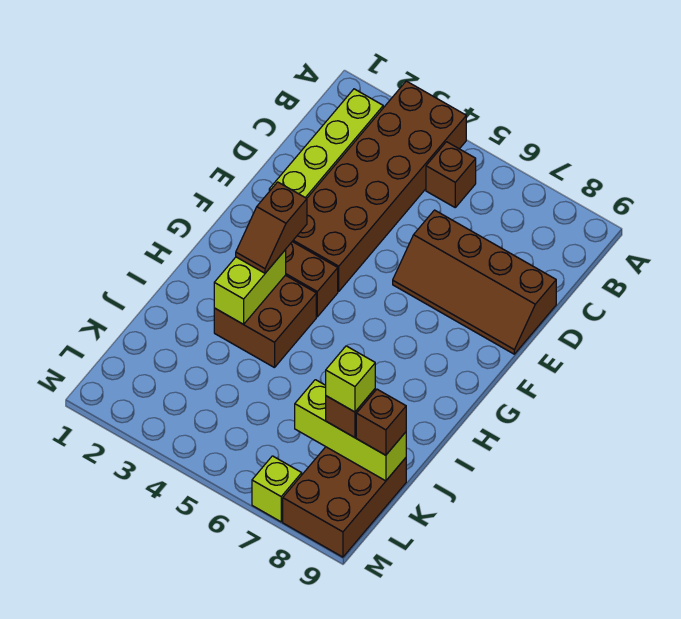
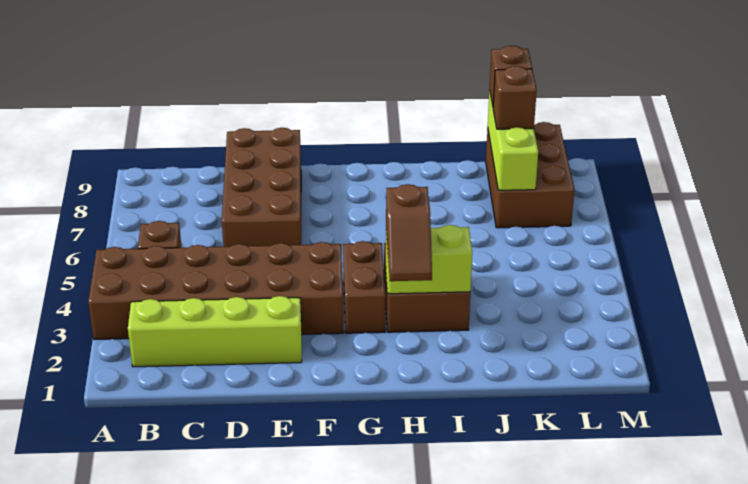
brown slope D6:E9 level 1 top D -> brown brick D6:E9 level 1
brown slope G3:H3 level 3 top G -> brown slope H2:H3 level 3 top 3
brown brick K8:M9 level 1 -> brown brick K7:L9 level 1
lime brick K8 level 4 -> none
lime brick M7 level 1 -> none

